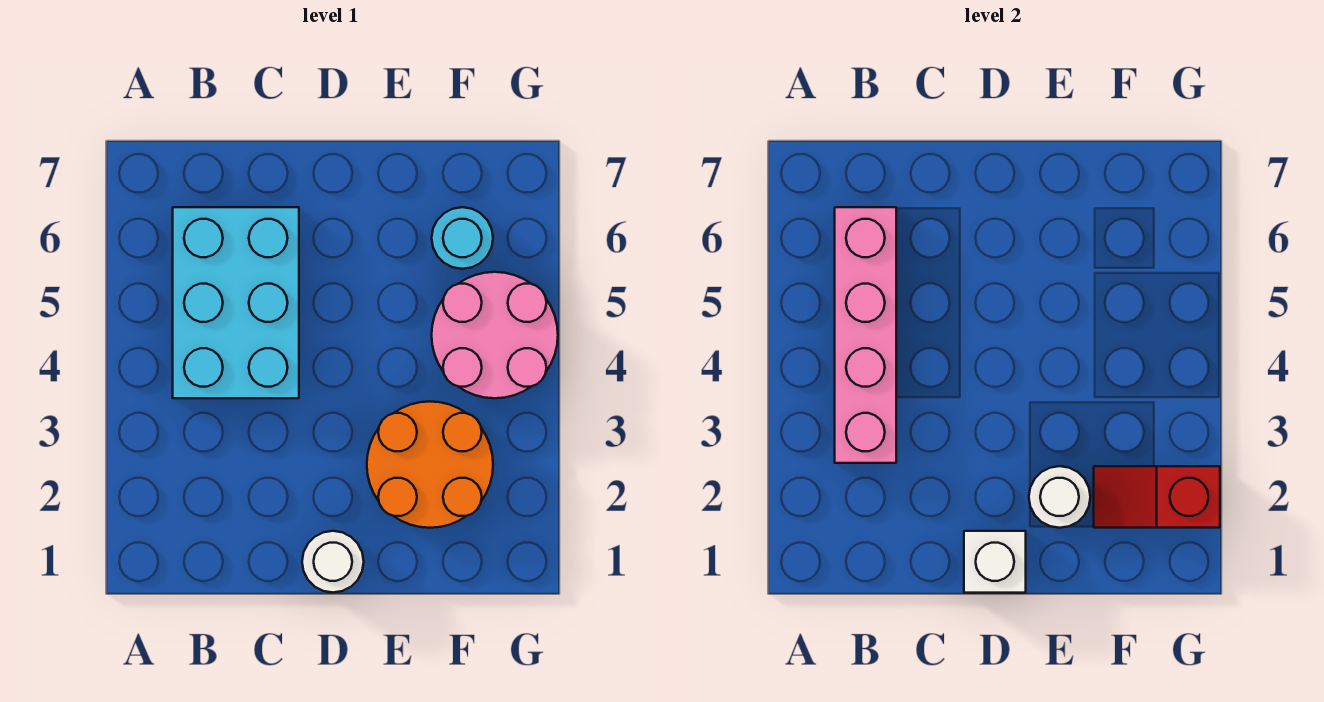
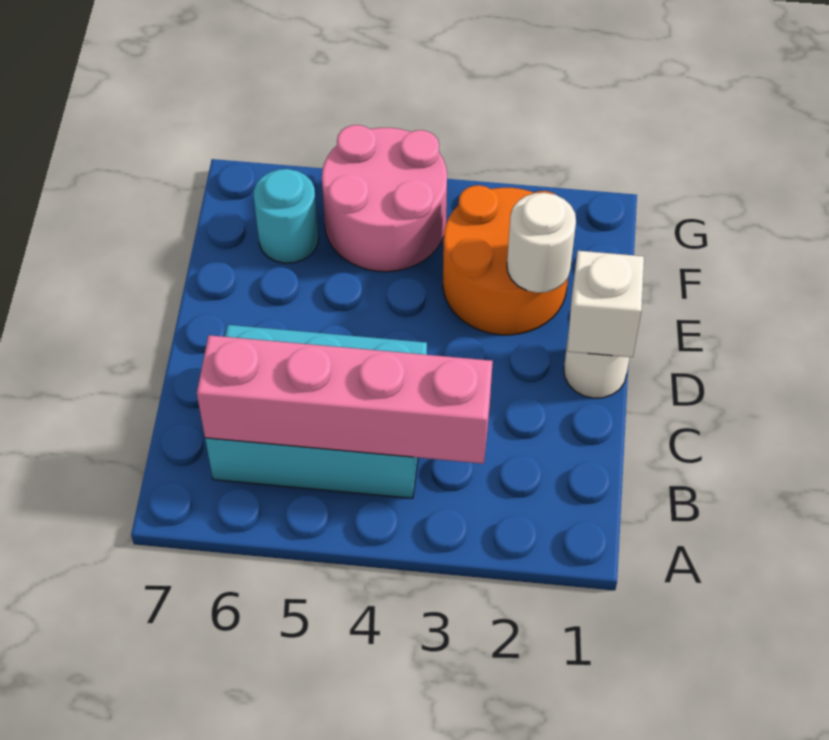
red slope F2:G2 level 2 top G -> none

